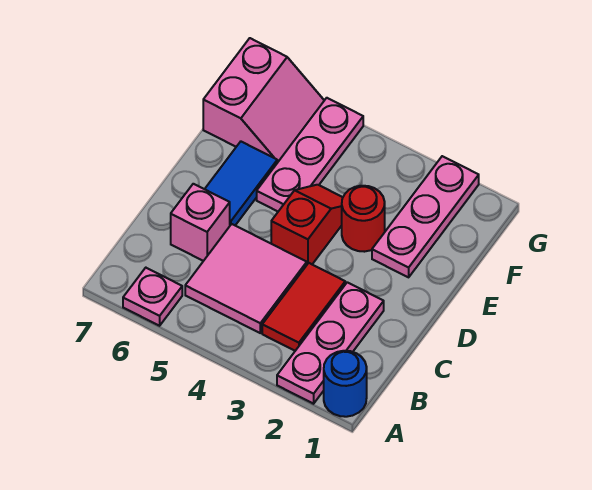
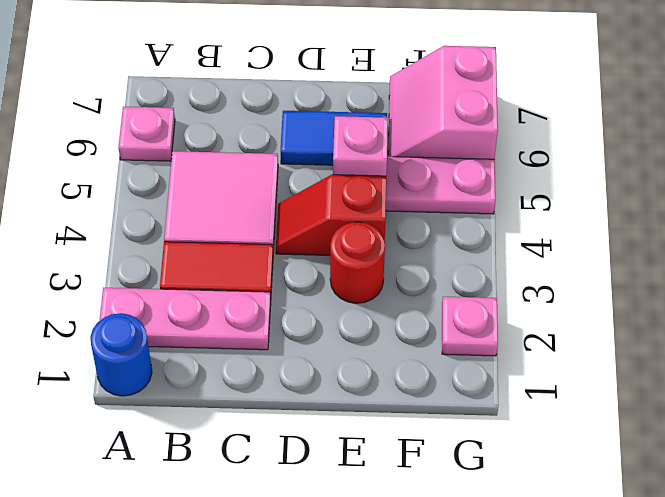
pink brick C6 level 1 -> pink brick E5 level 2
red slope D4:E4 level 1 top D -> red slope D4:E4 level 1 top E
pink plate E2:G2 level 1 -> pink plate G2 level 1
pink slope F6:G7 level 1 top 7 -> pink slope F6:G7 level 1 top G

